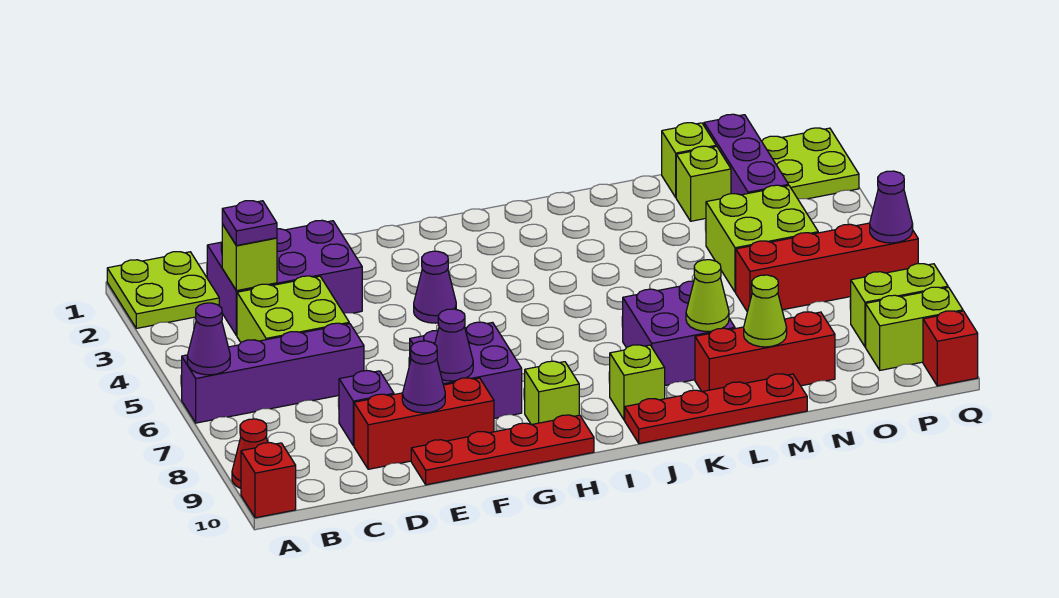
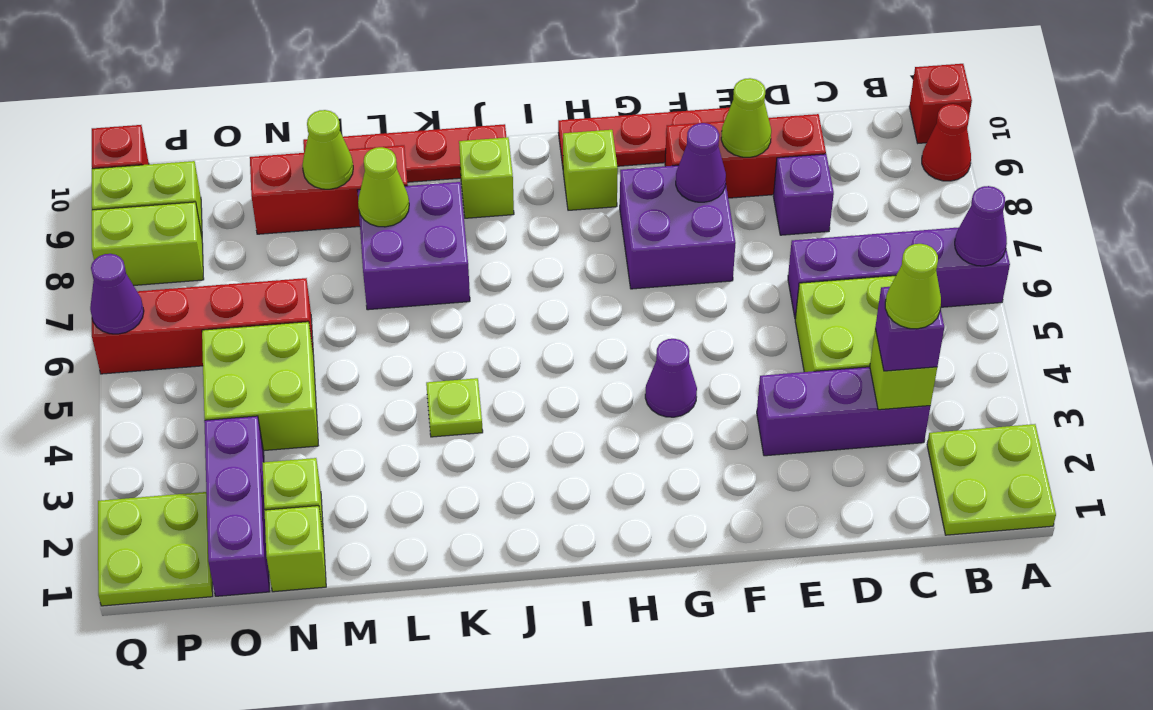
purple brick C2:E3 level 1 -> purple brick C3:E3 level 1
purple plate C3 level 3 -> purple brick C3 level 3
none -> lime cone C3 level 4
purple cone E9 level 2 -> lime cone E9 level 2
none -> lime plate K4 level 1

